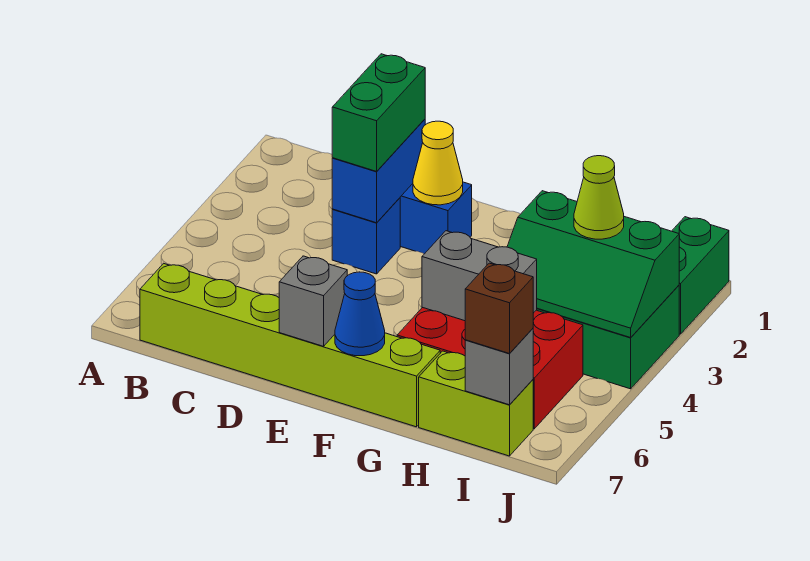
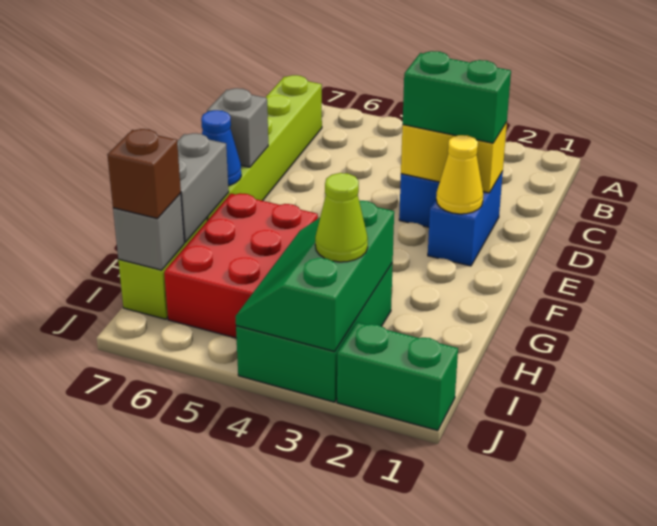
blue brick D2:D3 level 2 -> yellow brick D2:D3 level 2
grey brick G5:H5 level 2 -> grey brick G7:H7 level 2

